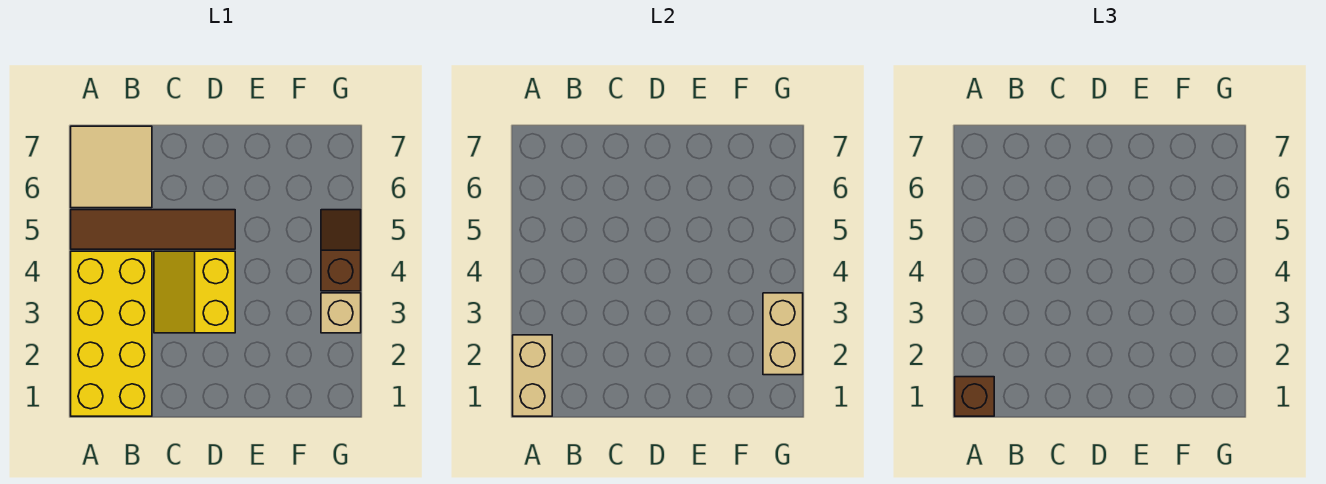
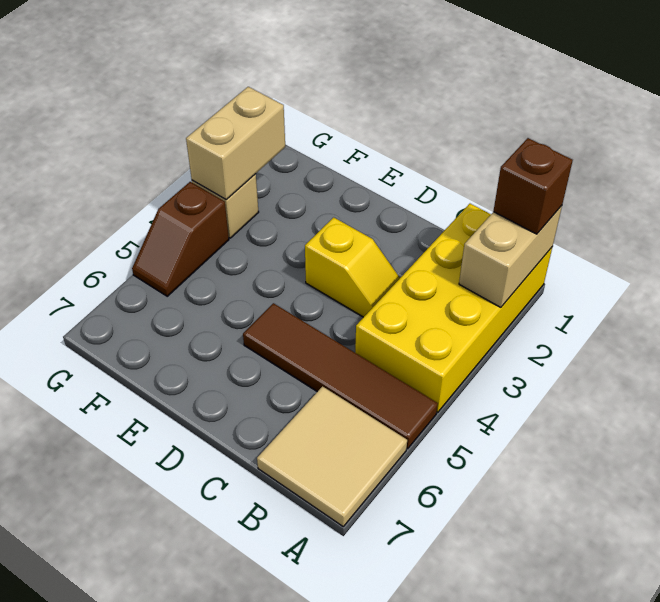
yellow slope C3:D4 level 1 top D -> yellow slope C3:D3 level 1 top D

